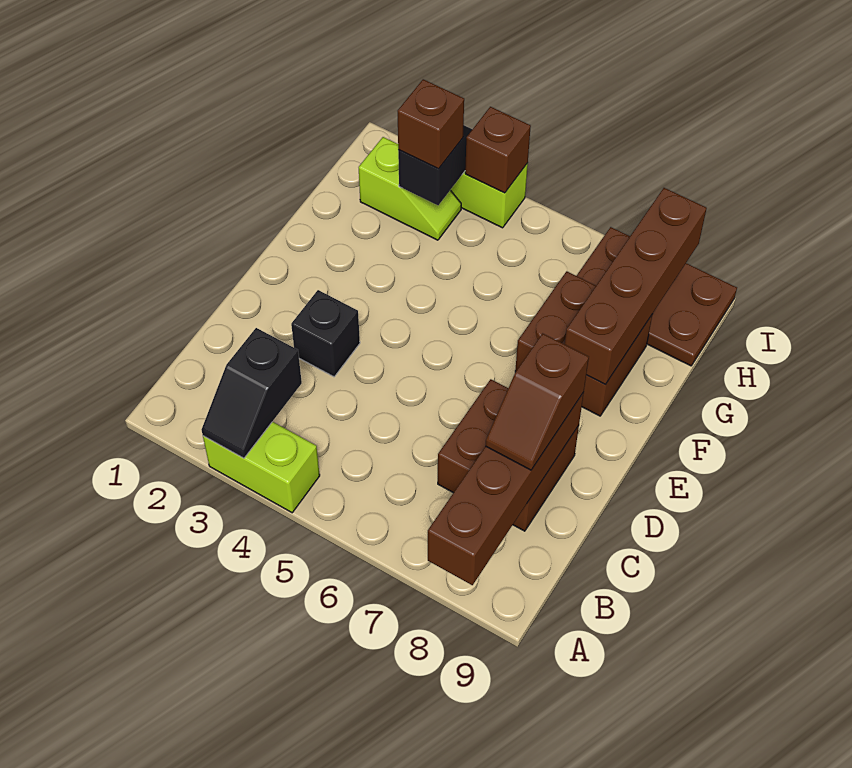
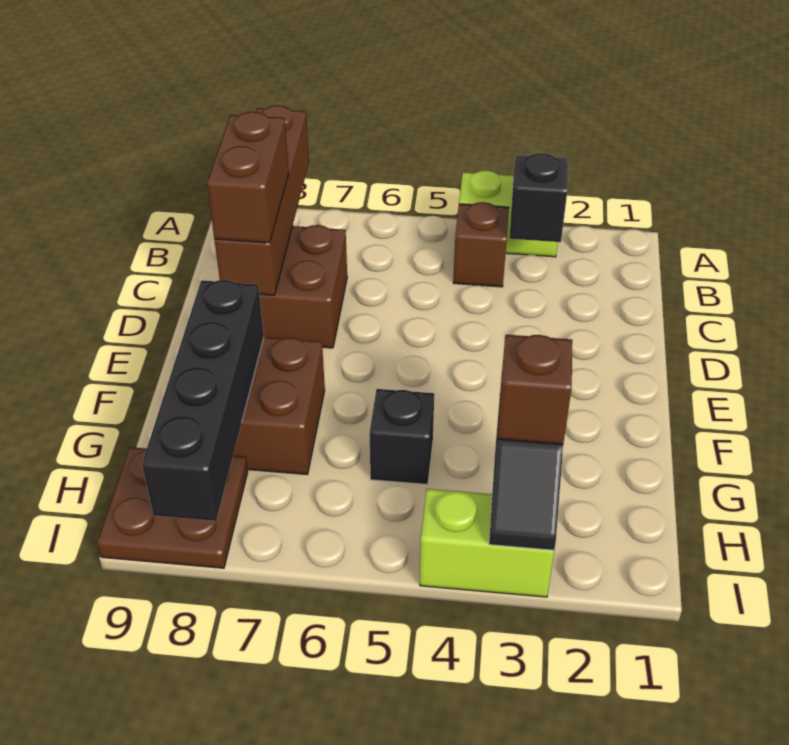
brown slope C8:D8 level 3 top D -> brown brick C8:D8 level 3
black brick D3 level 1 -> black brick G5 level 1
brown brick F8:I8 level 2 -> black brick F8:I8 level 2
lime slope H2:H3 level 1 top 2 -> none
brown plate H7:I9 level 1 -> brown plate H8:I9 level 1
brown brick I4 level 2 -> brown brick B4 level 1

